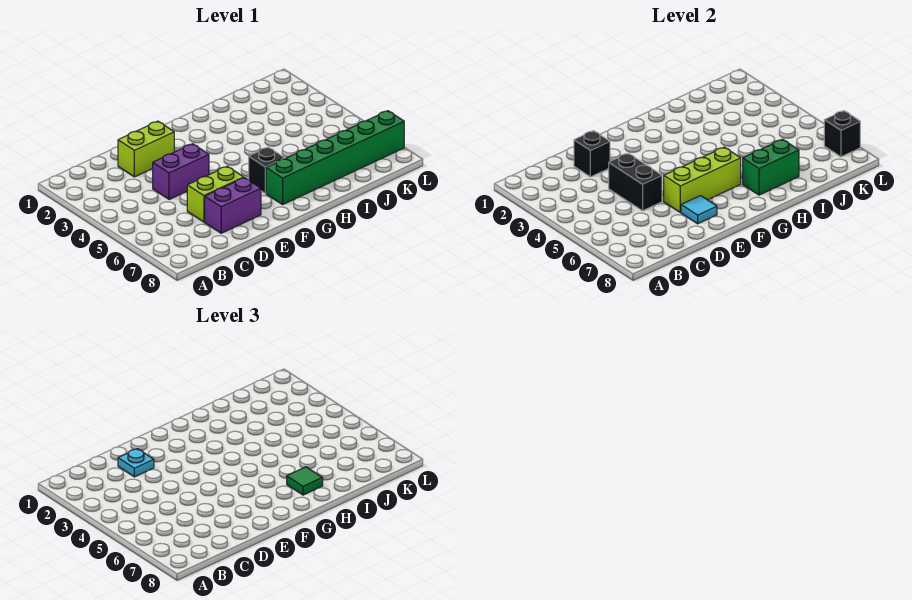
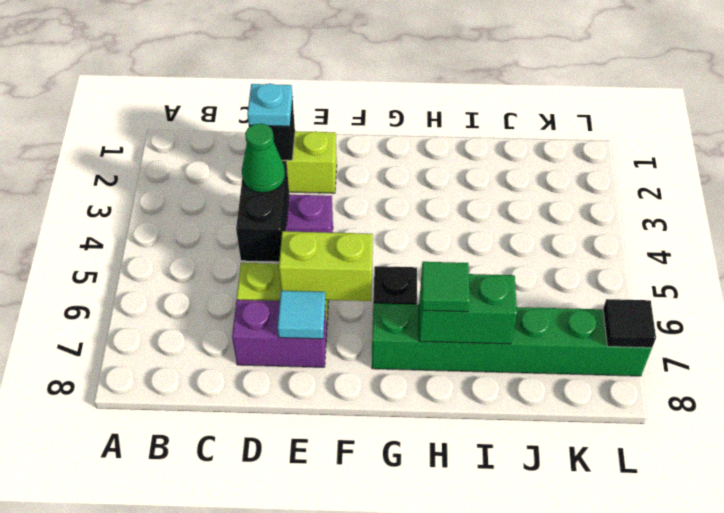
none -> green cone D4 level 3
lime brick E6:G6 level 2 -> lime brick E6:F6 level 2
black brick L7 level 2 -> black tile L7 level 2

